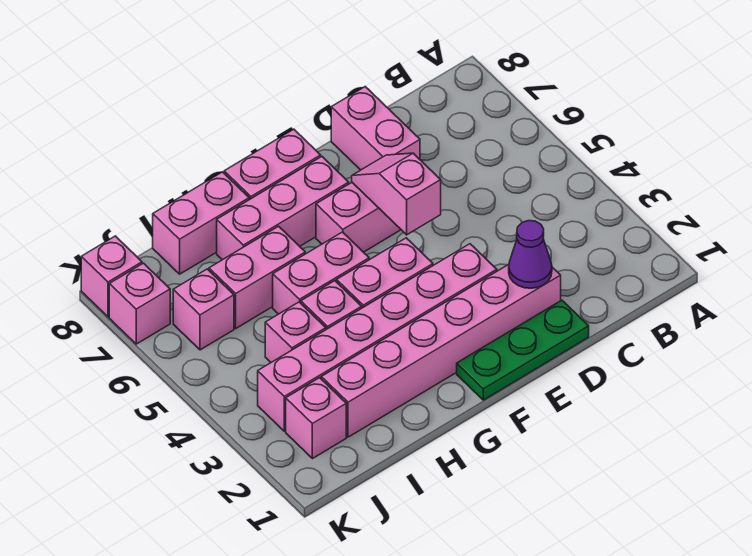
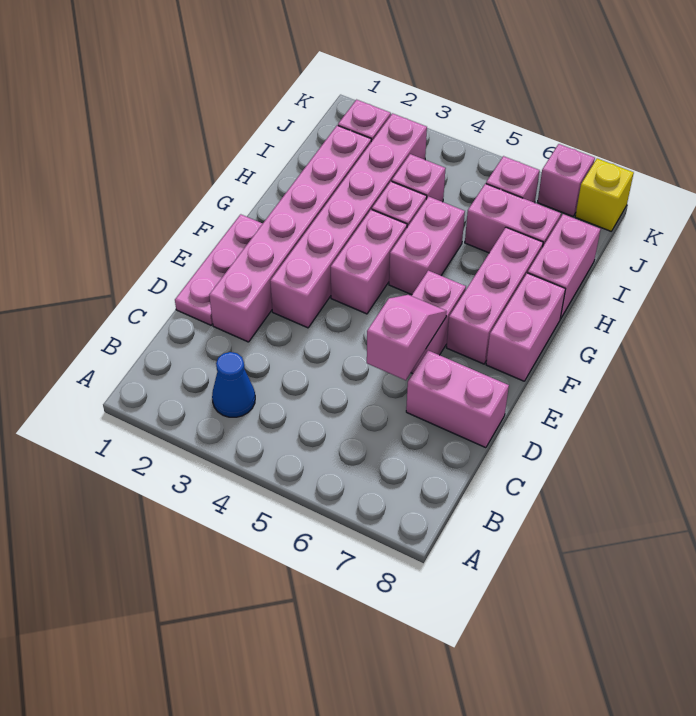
none -> blue cone B3 level 1
green plate D1:F1 level 1 -> pink plate D1:F1 level 1
purple cone D2 level 2 -> none
pink slope E5:E6 level 2 top 5 -> pink slope D6:E6 level 2 top D
pink brick H6:I6 level 1 -> pink brick I6:I7 level 1
pink brick K8 level 1 -> yellow brick K8 level 1

